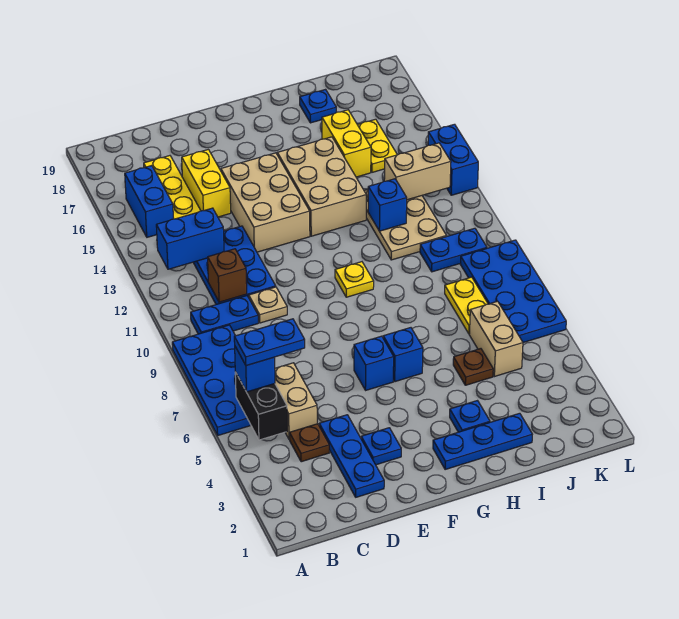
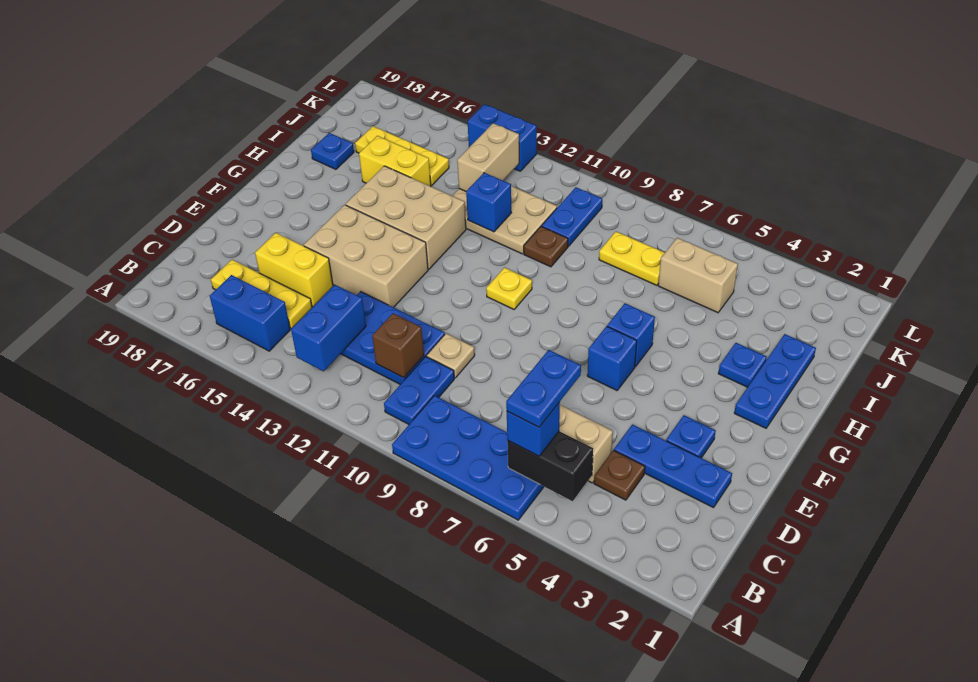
brown plate I5 level 1 -> brown plate I10 level 1
yellow plate J15:J16 level 1 -> yellow plate J15:J17 level 1
blue plate K6:L9 level 1 -> none

